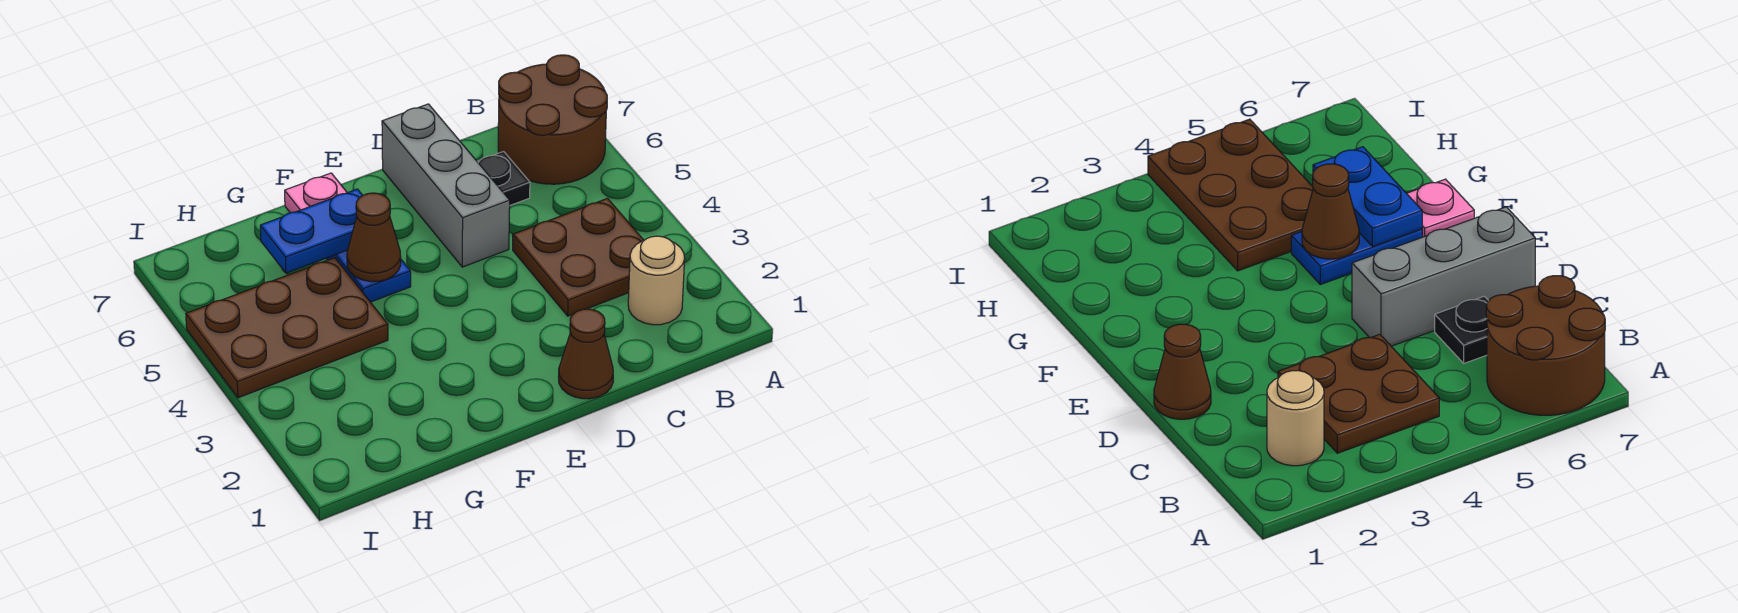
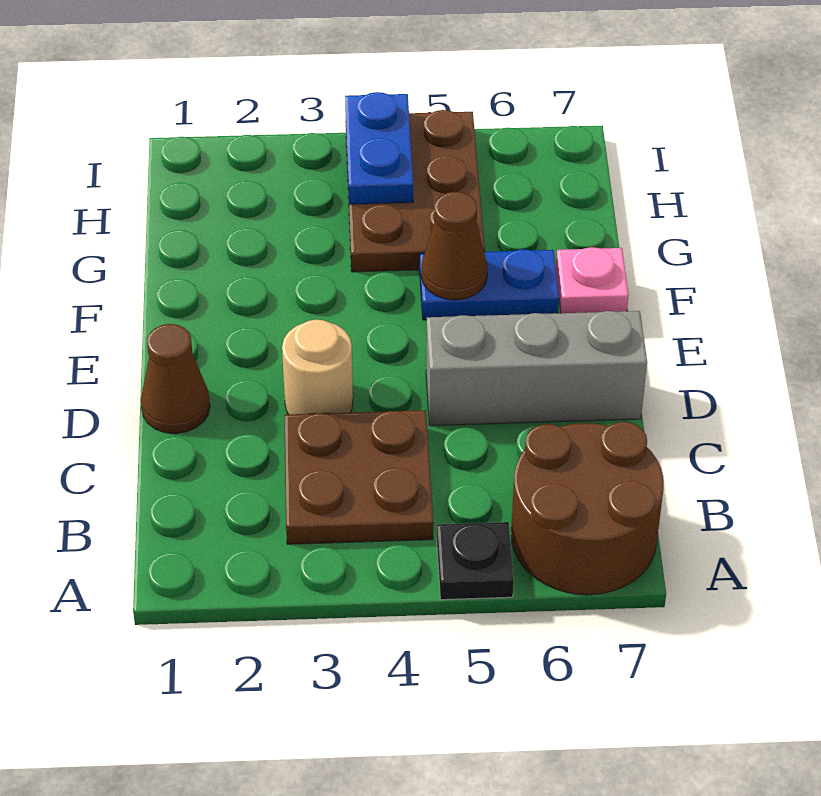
tan round brick B2 level 1 -> tan round brick D3 level 1
black plate C6 level 1 -> black plate A5 level 1
blue plate F6:G6 level 2 -> blue plate H4:I4 level 2

